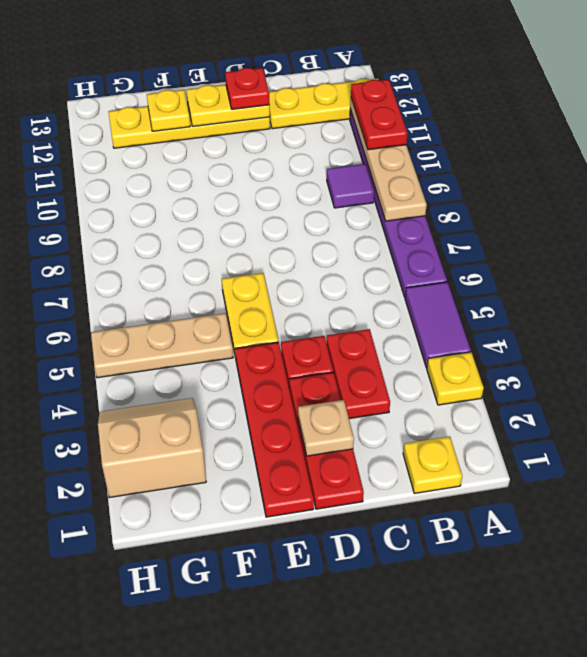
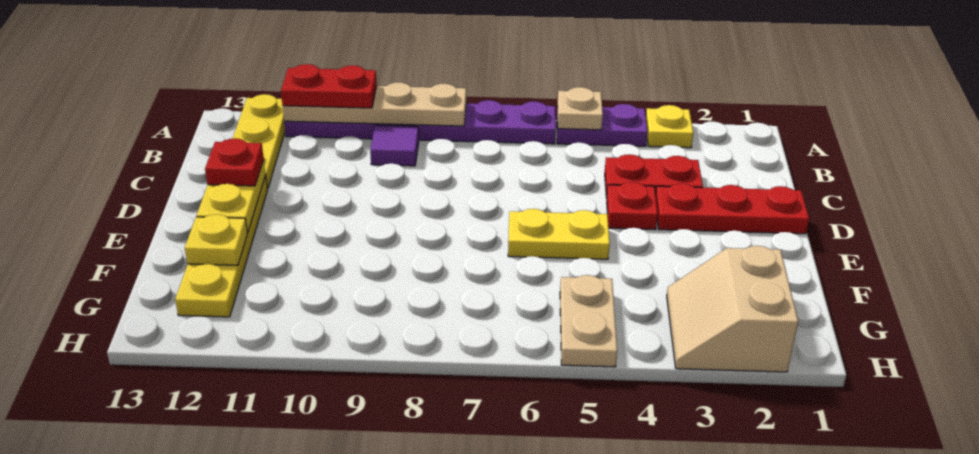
purple tile A4:A5 level 1 -> purple plate A4:A5 level 1
yellow plate B1 level 1 -> none
tan plate D2 level 2 -> tan plate A5 level 2
red plate E1:E4 level 1 -> none
tan plate F5:H5 level 1 -> tan plate G5:H5 level 1

